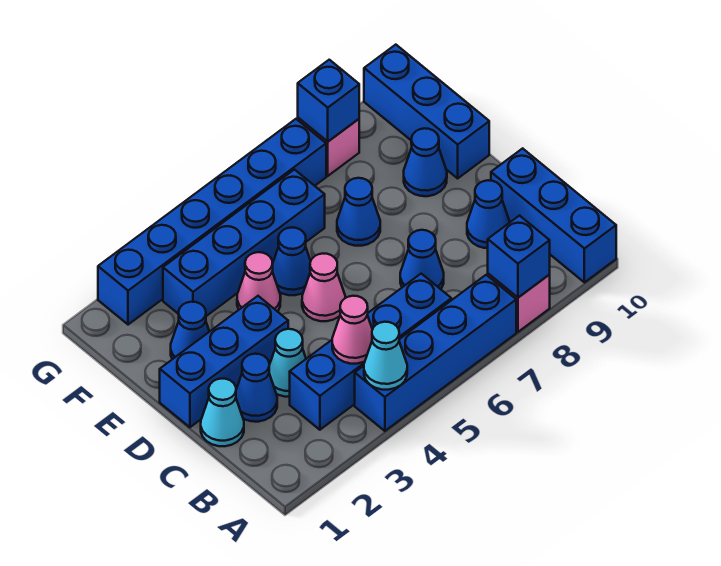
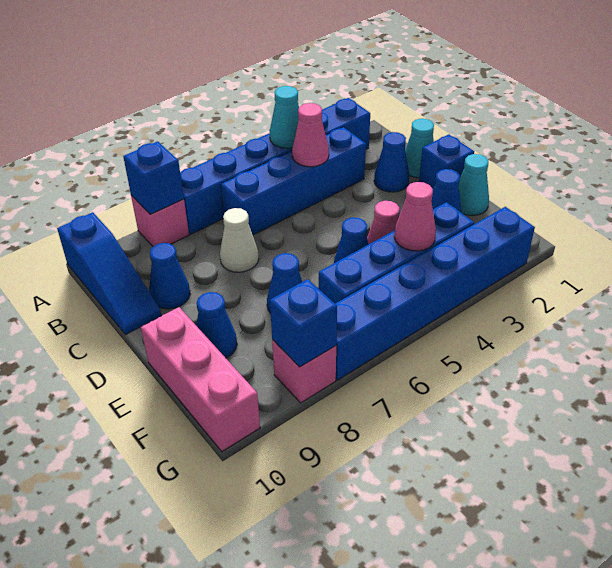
blue brick A4:A7 level 1 -> blue brick A2:A7 level 1
blue brick A10:C10 level 1 -> blue slope A10:C10 level 1 top A
cyan cone C3 level 1 -> cyan cone E1 level 1
blue cone C7 level 1 -> white cone C7 level 1
blue brick D1:D3 level 1 -> blue brick D1 level 1
pink cone D5 level 1 -> pink cone F4 level 2
blue brick E10:G10 level 1 -> pink brick E10:G10 level 1

